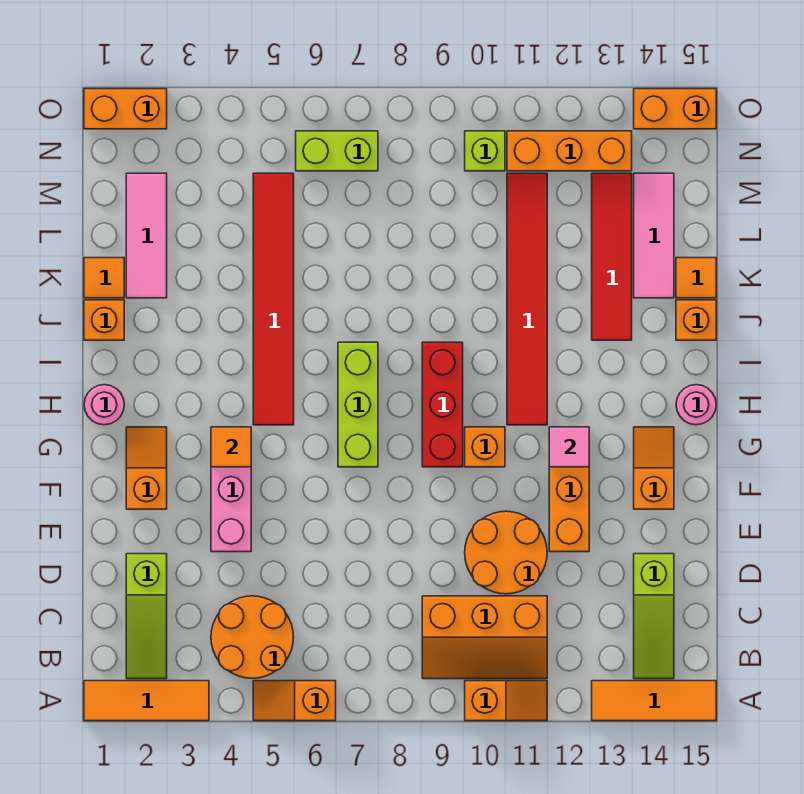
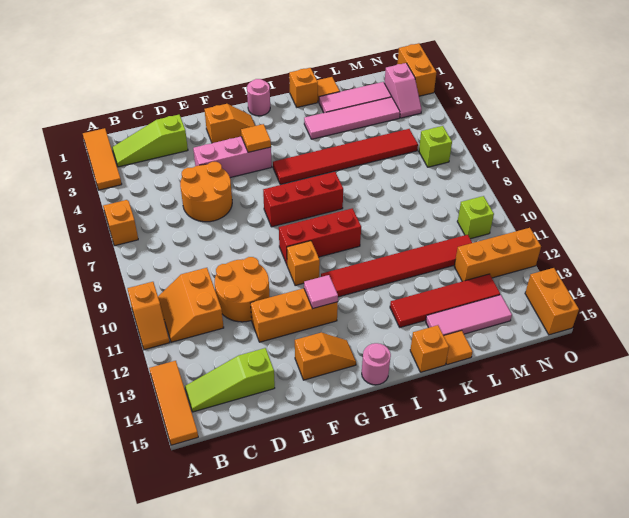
orange round brick B4:C5 level 1 -> orange round brick D5:E6 level 1
orange slope B9:C11 level 1 top C -> orange slope B10:C11 level 1 top C
lime brick G7:I7 level 1 -> red brick G7:I7 level 1
none -> pink tile J3:M3 level 1
none -> pink slope N2:N3 level 1 top 2
lime brick N6:N7 level 1 -> lime brick N6 level 1
orange brick N11:N13 level 1 -> orange brick M12:O12 level 1

